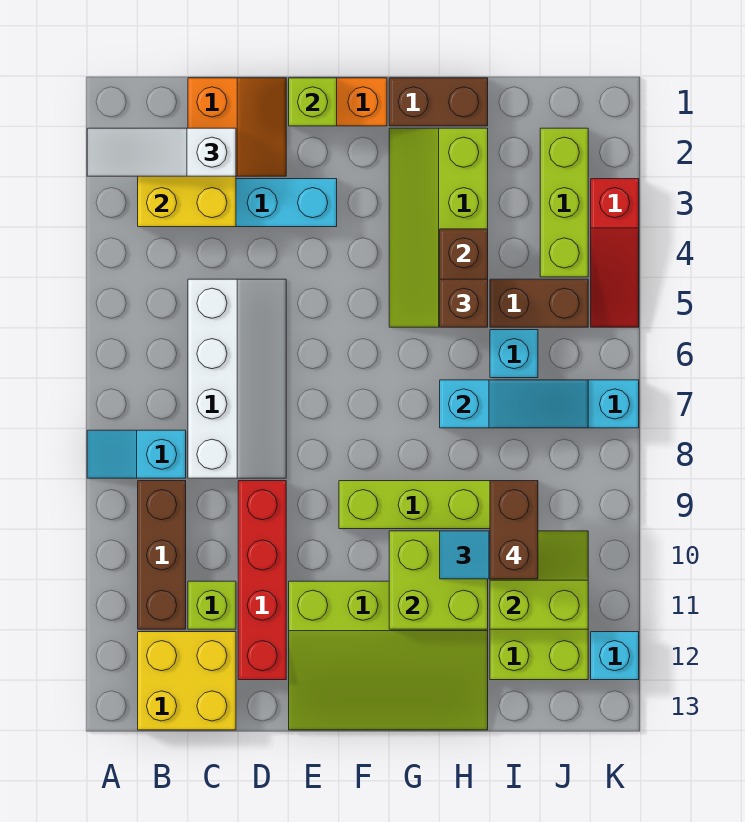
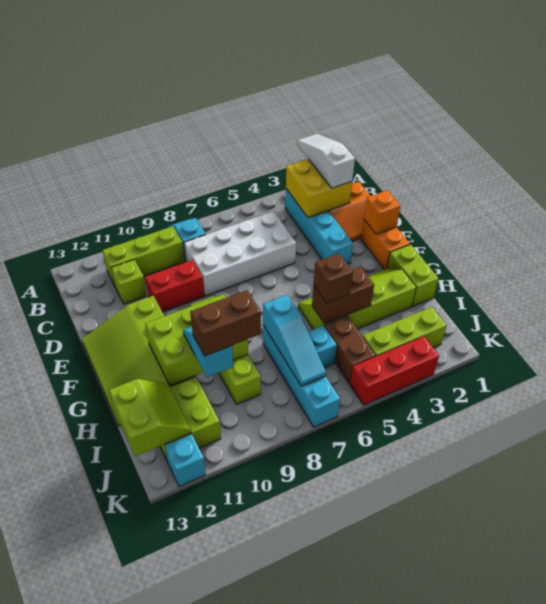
brown brick B9:B11 level 1 -> lime brick B9:B11 level 1
yellow brick B12:C13 level 1 -> none
white slope C5:D8 level 1 top C -> white brick C5:D8 level 1
red brick D9:D12 level 1 -> red brick D9:D10 level 1
lime brick E1 level 2 -> orange brick E1 level 2
brown brick G1:H1 level 1 -> lime brick G1:H1 level 1
lime brick G10:H11 level 2 -> lime brick G9:H11 level 2
lime slope I10:J11 level 2 top 11 -> lime slope I12:J13 level 2 top 13
red slope K3:K5 level 1 top 3 -> red brick K3:K5 level 1

